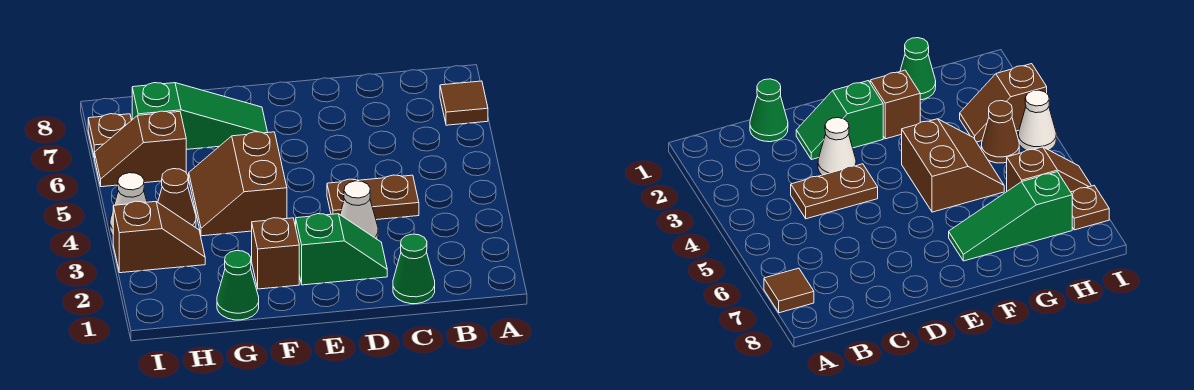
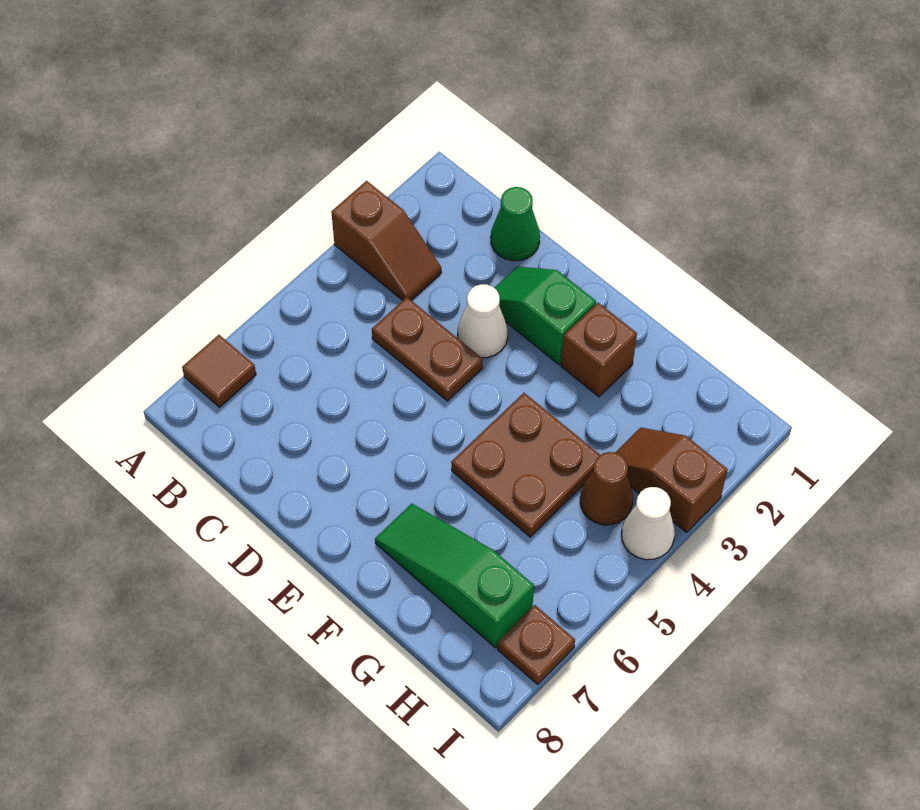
brown slope F4:G5 level 1 top F -> brown plate F4:G5 level 1
green cone G1 level 1 -> none
brown slope H6:I6 level 1 top H -> brown slope A3:B3 level 1 top A

